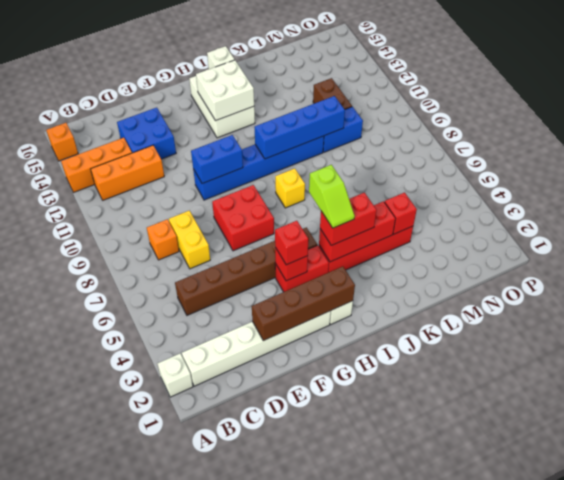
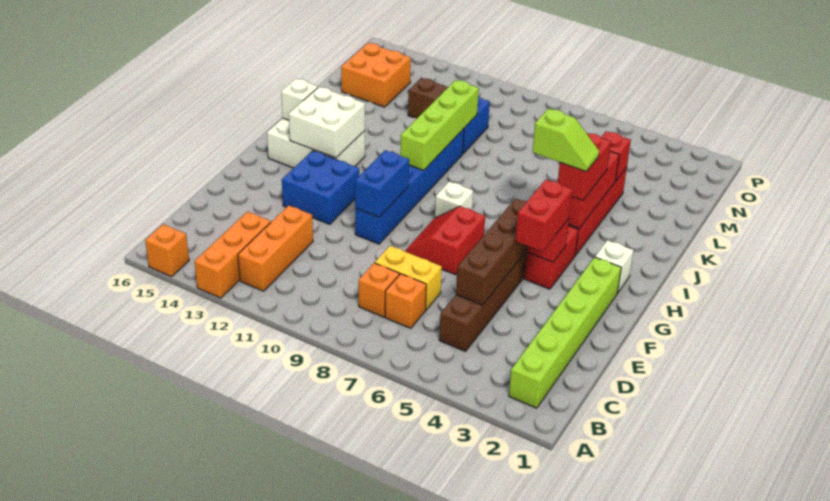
white brick A2 level 1 -> white brick H8 level 1
white brick B2:G2 level 1 -> lime brick B2:G2 level 1
none -> orange brick C7 level 1
blue brick D13:E14 level 1 -> blue brick F12:G13 level 1
brown brick E2:H2 level 2 -> brown brick D5:G5 level 2
red brick F7:G8 level 1 -> red slope F7:G8 level 1 top 7
red brick G4 level 3 -> red brick F4:G4 level 3
yellow brick I8 level 1 -> none
blue brick I10:L10 level 2 -> lime brick I10:L10 level 2
none -> orange brick M14:N15 level 1

